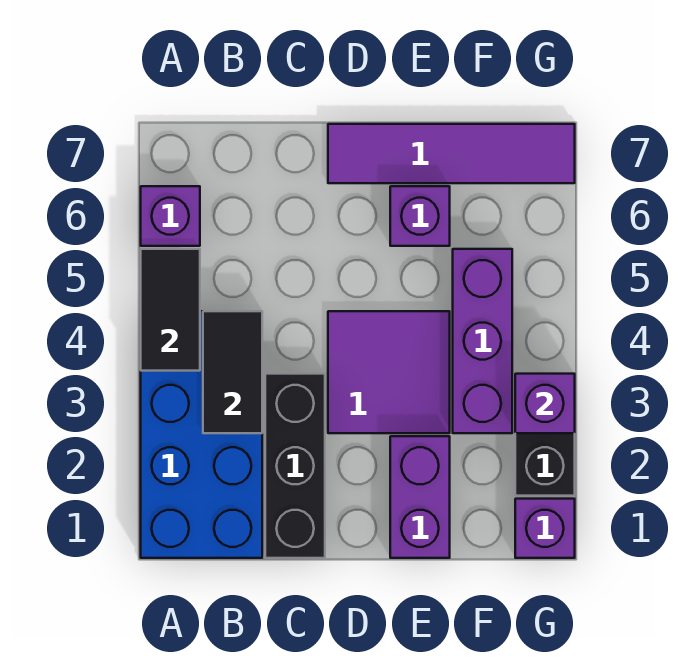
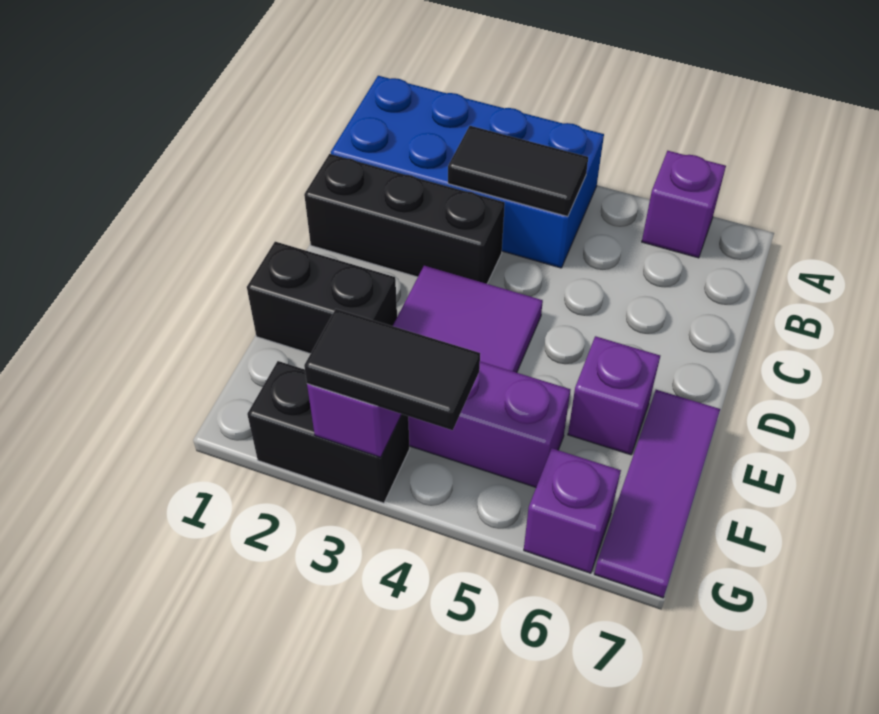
black tile A4:A5 level 2 -> black tile G3:G4 level 3
purple tile D7:G7 level 1 -> purple tile E7:G7 level 1
purple brick E1:E2 level 1 -> black brick E1:E2 level 1
purple brick G1 level 1 -> purple brick G6 level 1

